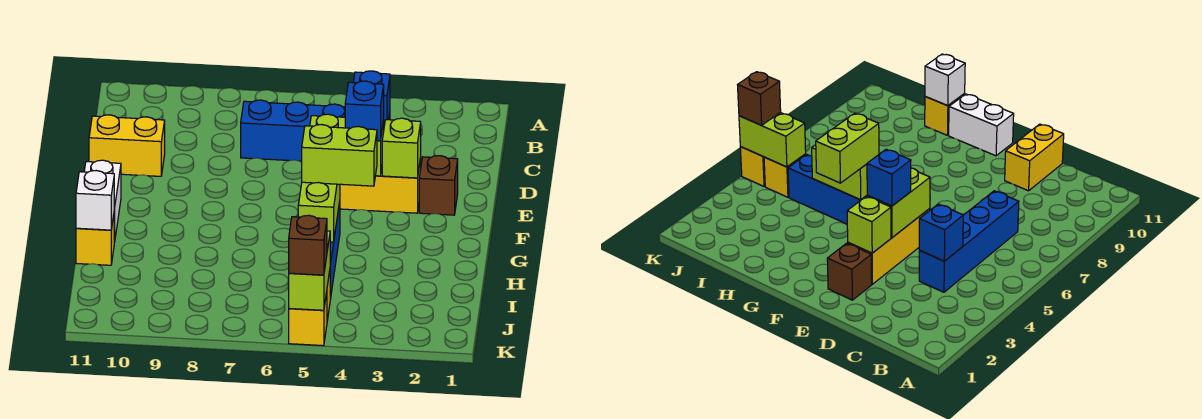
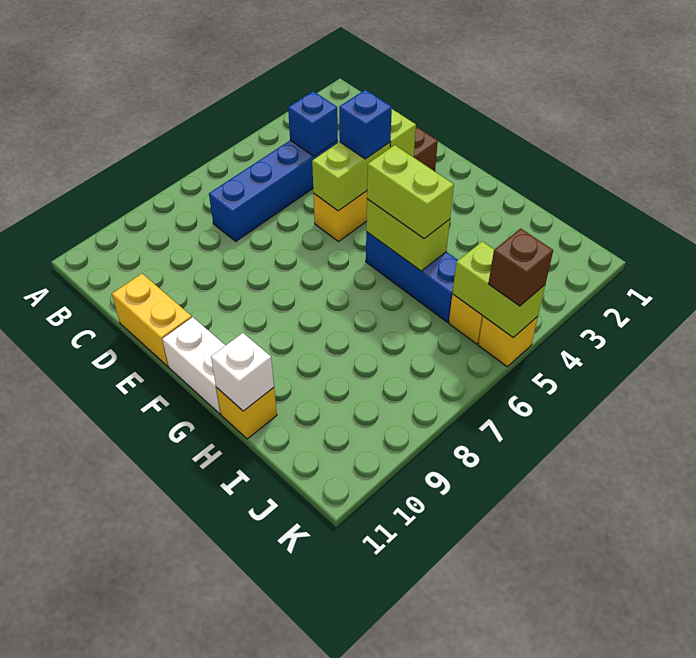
yellow brick D10:D11 level 1 -> yellow brick D11:E11 level 1
lime brick G4:G5 level 3 -> lime brick G5:H5 level 3

